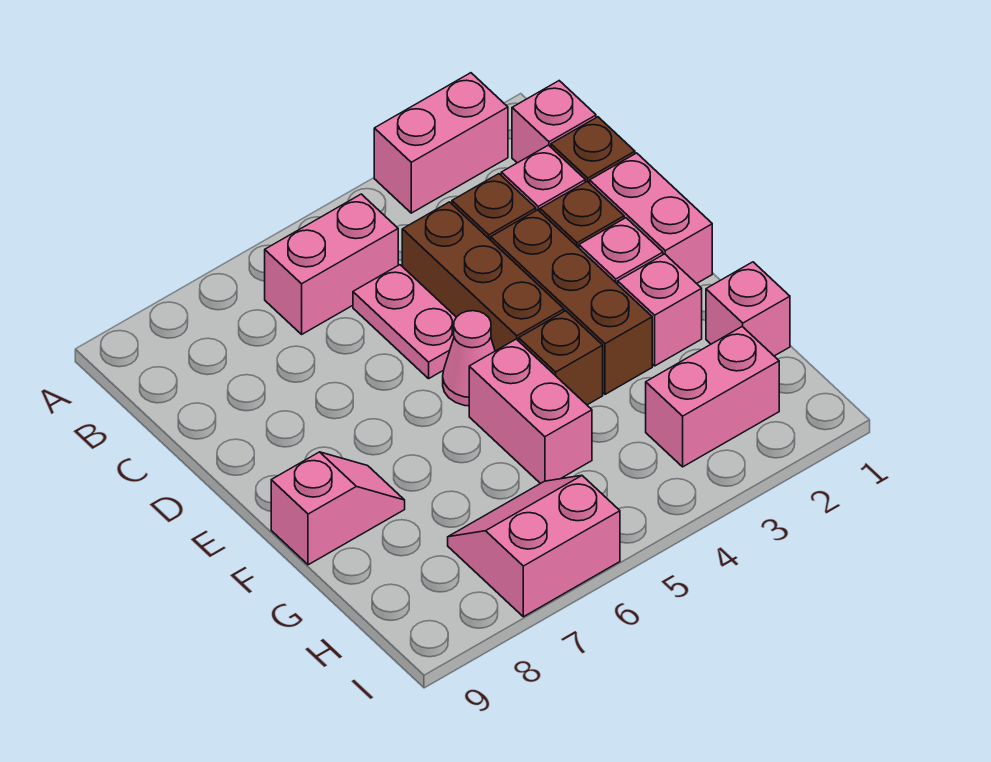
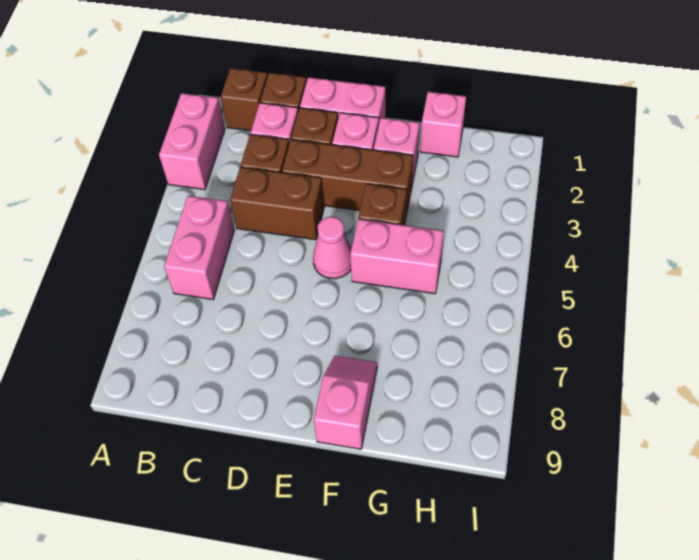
pink brick B1 level 1 -> brown brick B1 level 1
brown brick C4:E4 level 1 -> brown brick C4:D4 level 1
pink plate C5:D5 level 1 -> none
pink brick H2:H3 level 1 -> none
pink slope H6:I7 level 1 top I -> none

